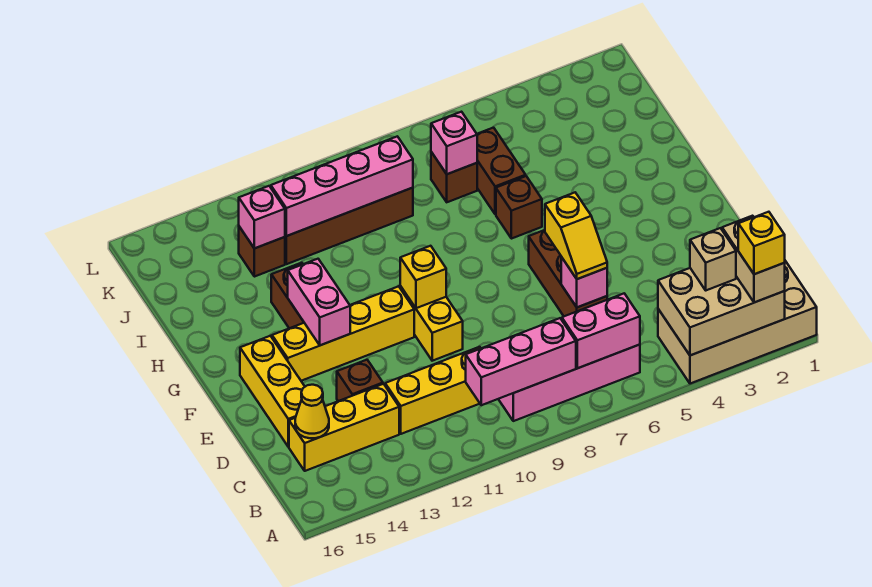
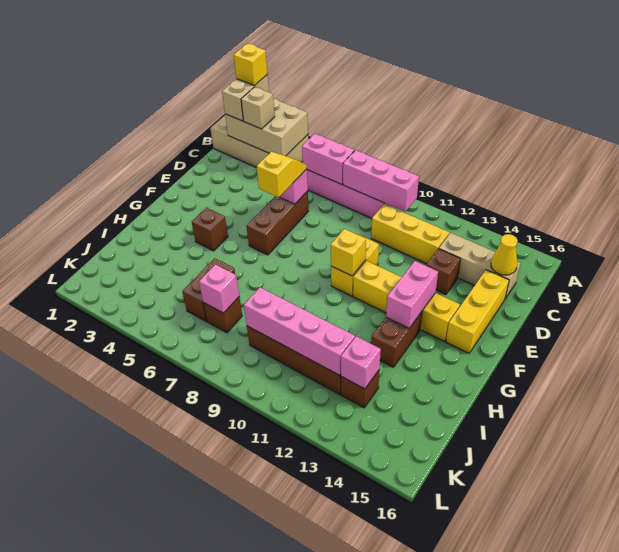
yellow brick C13:C15 level 1 -> tan brick C13:C15 level 1
brown brick H6 level 1 -> brown brick G4 level 1

